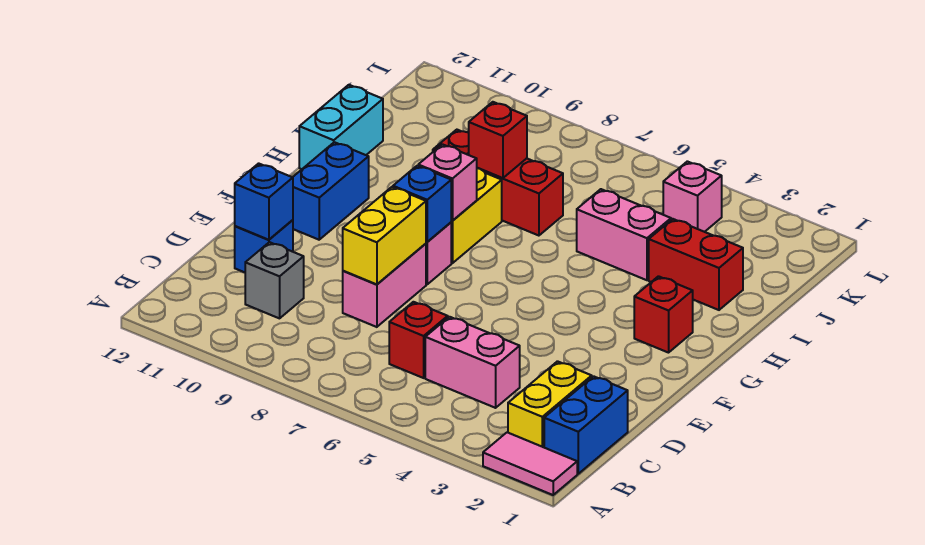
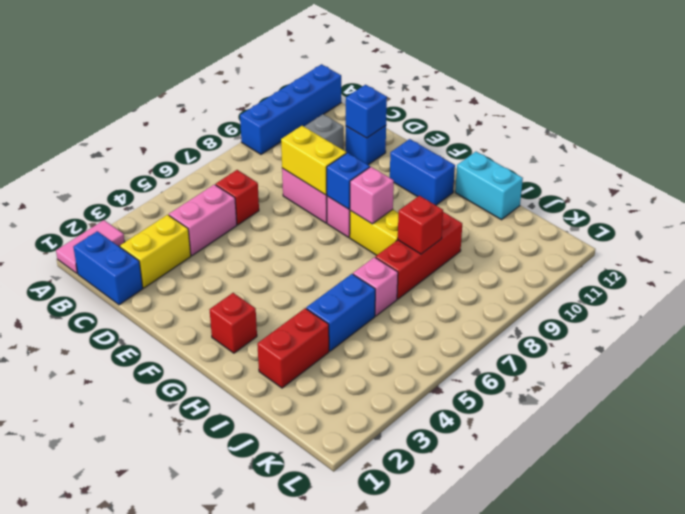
none -> blue brick A9:A12 level 1
yellow brick B2:C2 level 1 -> yellow brick C2:C3 level 1
pink brick I4:I5 level 1 -> blue brick I4:I5 level 1
pink brick K4 level 1 -> pink brick I6 level 1

